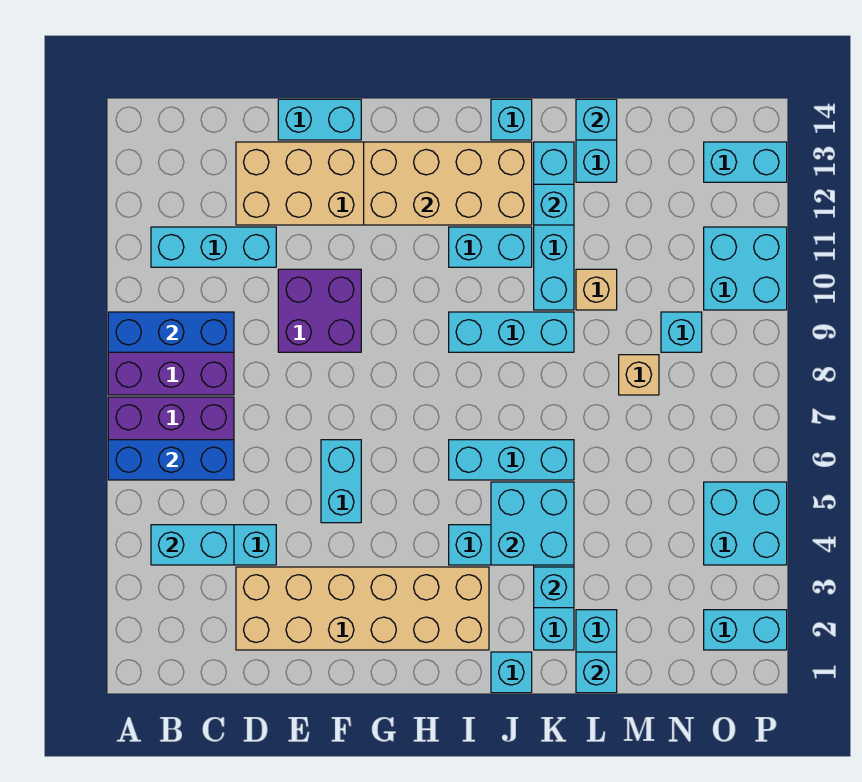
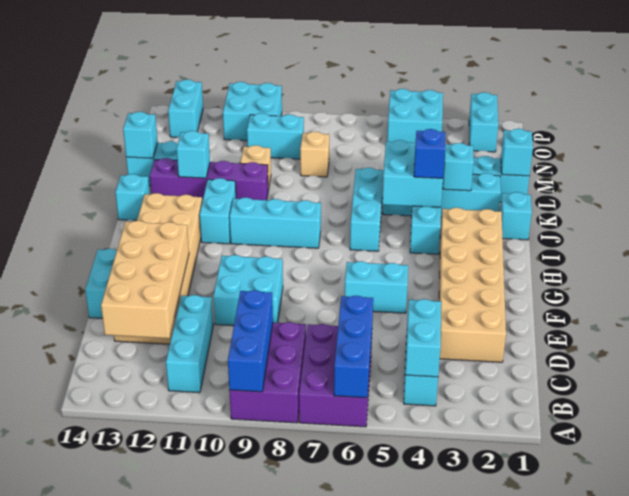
purple brick E9:F10 level 1 -> cyan brick E9:F10 level 1
tan brick G12:J13 level 2 -> tan brick C12:F13 level 2
cyan brick I9:K9 level 1 -> cyan brick I8:I10 level 1
none -> blue brick J4 level 3
cyan brick K10:K13 level 1 -> purple brick K10:K13 level 1
cyan brick N9 level 1 -> cyan brick N9:N10 level 1

